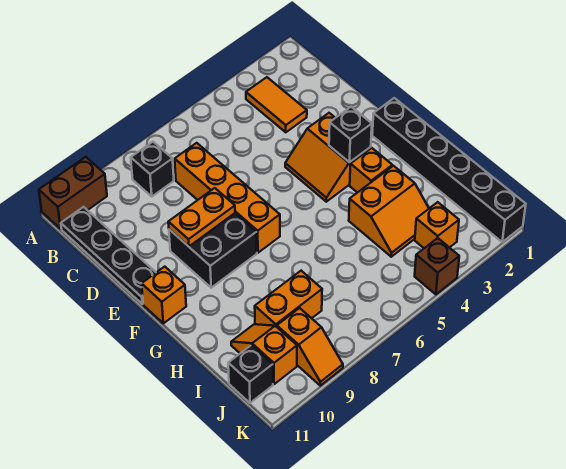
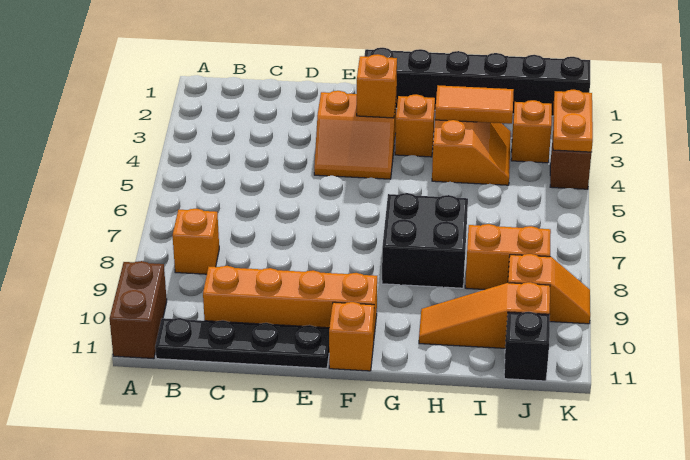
orange tile B3:C3 level 1 -> orange tile H3:I3 level 2
black brick B8 level 1 -> orange brick B8 level 1
orange brick C7:F7 level 1 -> orange brick C10:F10 level 1
black brick E8:F9 level 1 -> black brick G7:H8 level 1
orange plate E8:E9 level 2 -> orange plate K3:K4 level 2
black brick F3 level 2 -> orange brick F3 level 2
orange brick I8:I9 level 1 -> orange brick I8:J8 level 1
orange slope I10:J10 level 1 top J -> orange slope H10:J10 level 1 top J

